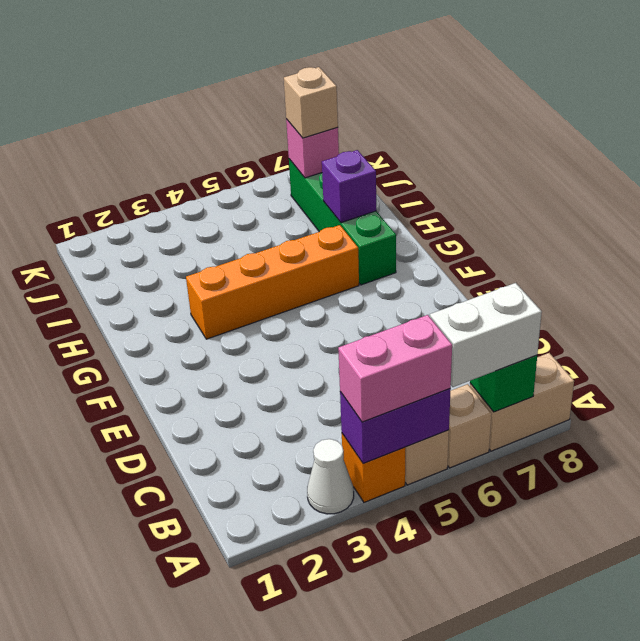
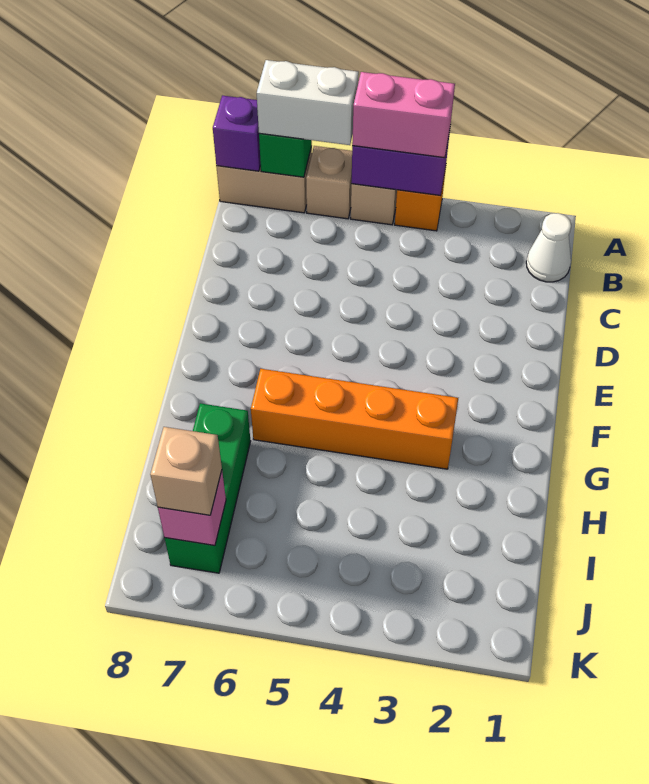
white cone A3 level 1 -> white cone B1 level 1
green brick G7:J7 level 1 -> green brick H7:J7 level 1
purple brick H7 level 2 -> purple brick A8 level 2

